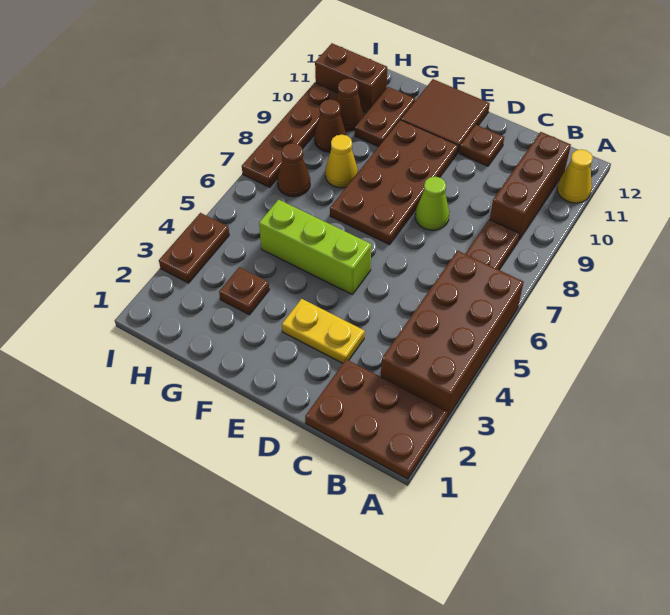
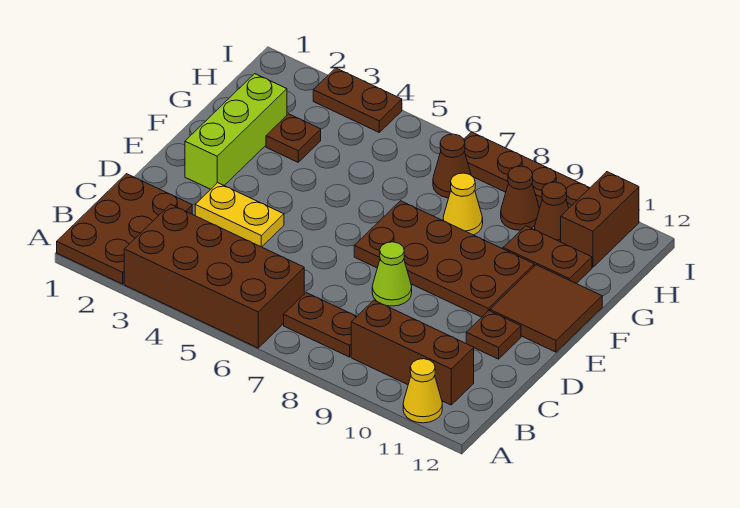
yellow plate D3:E3 level 1 -> yellow plate D3:D4 level 1
lime brick E5:G5 level 1 -> lime brick E2:G2 level 1

